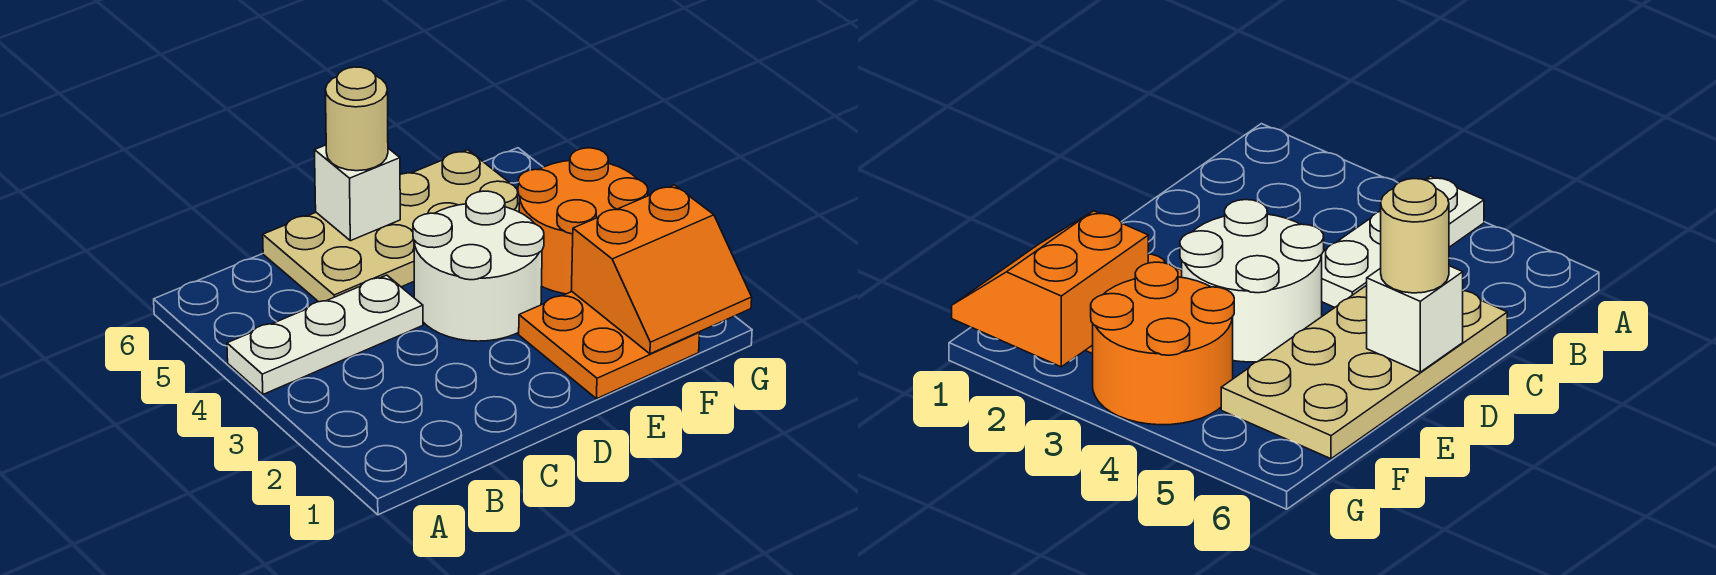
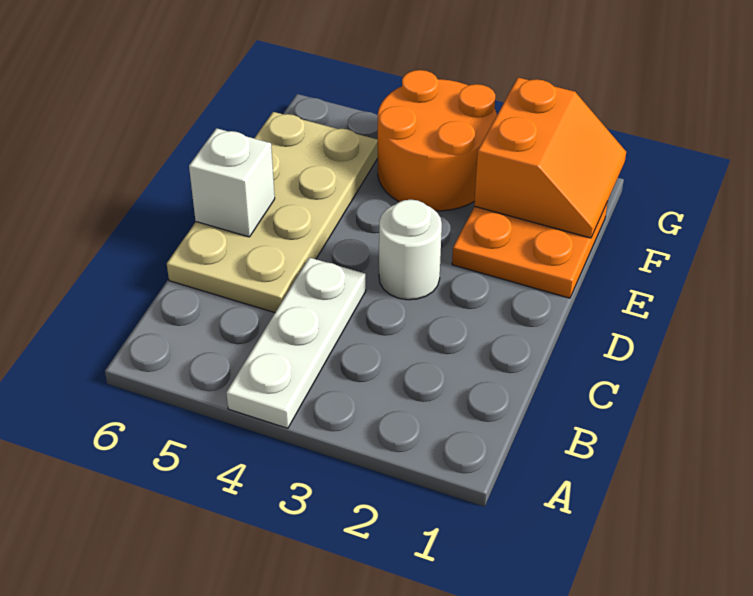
white round brick D3:E4 level 1 -> white round brick D3 level 1
tan round brick D6 level 3 -> none

